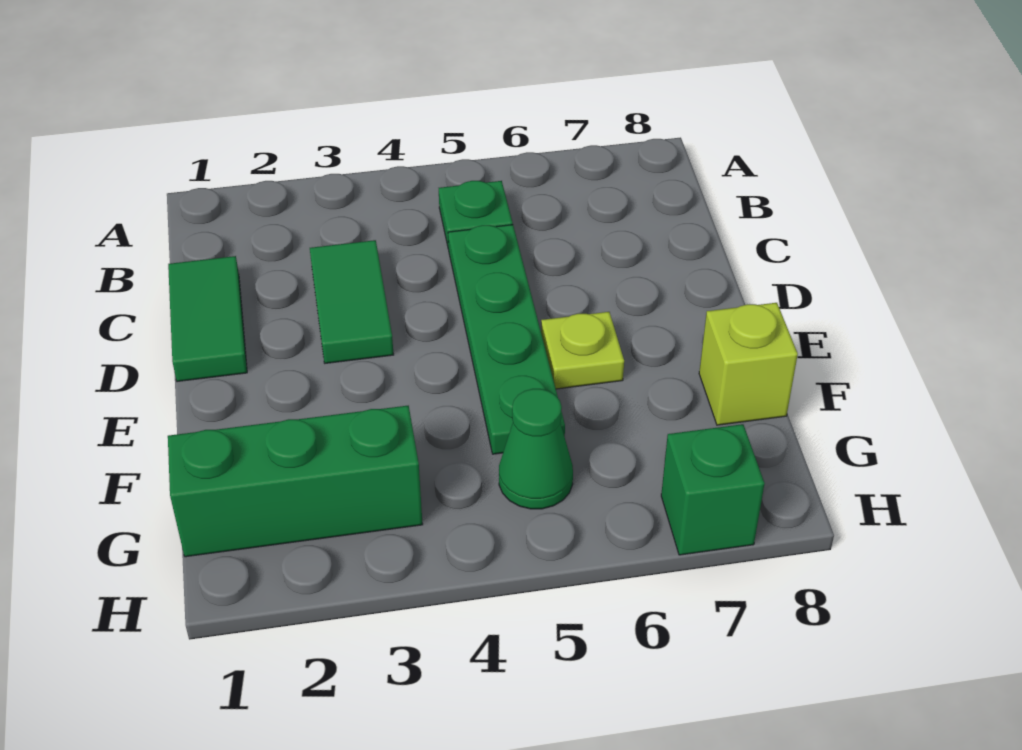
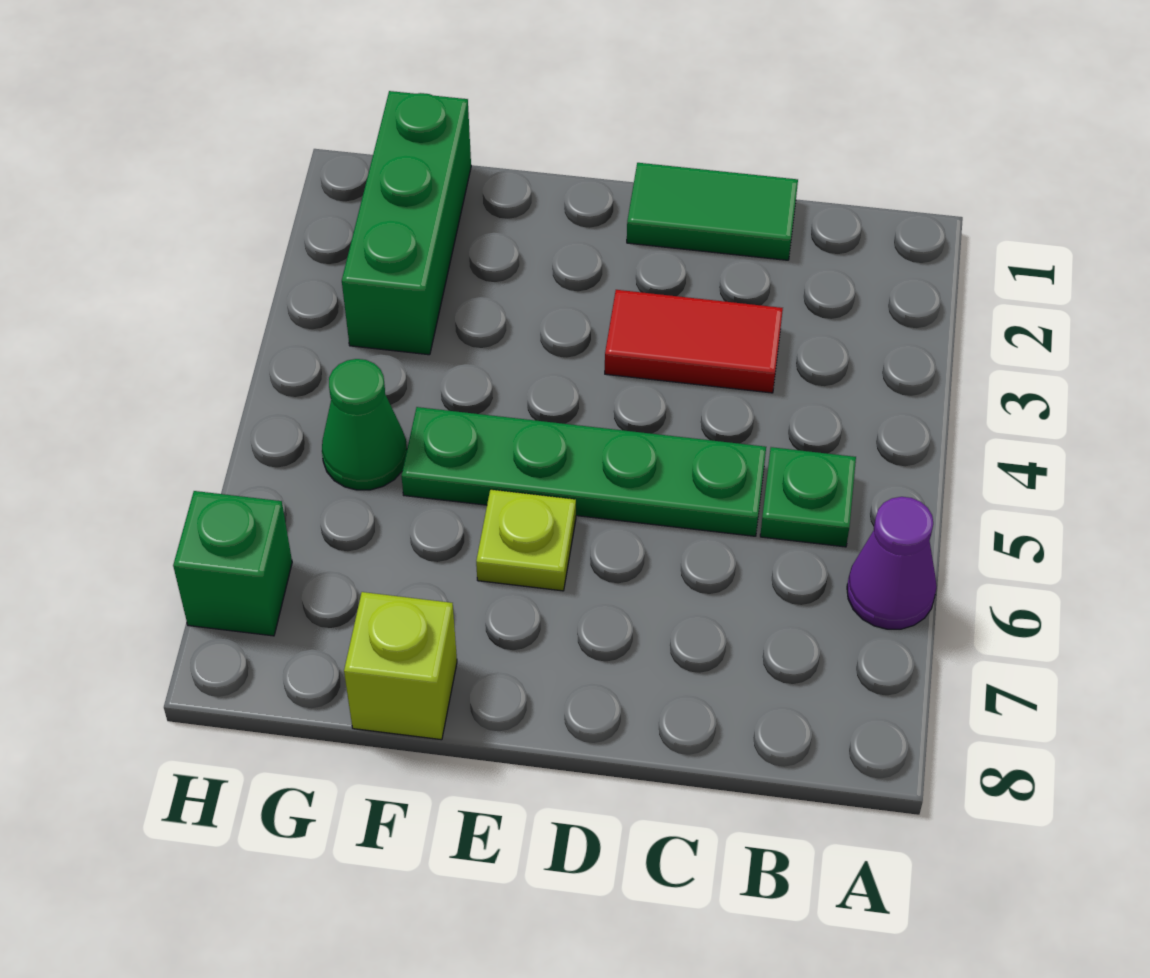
none -> purple cone A6 level 1
green tile C3:D3 level 1 -> red tile C3:D3 level 1

